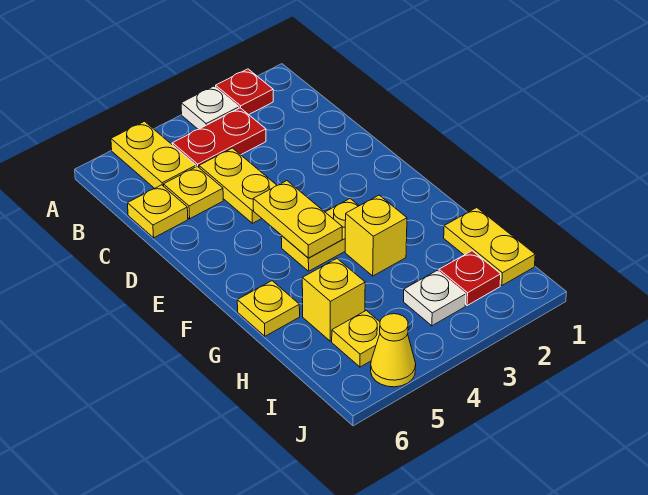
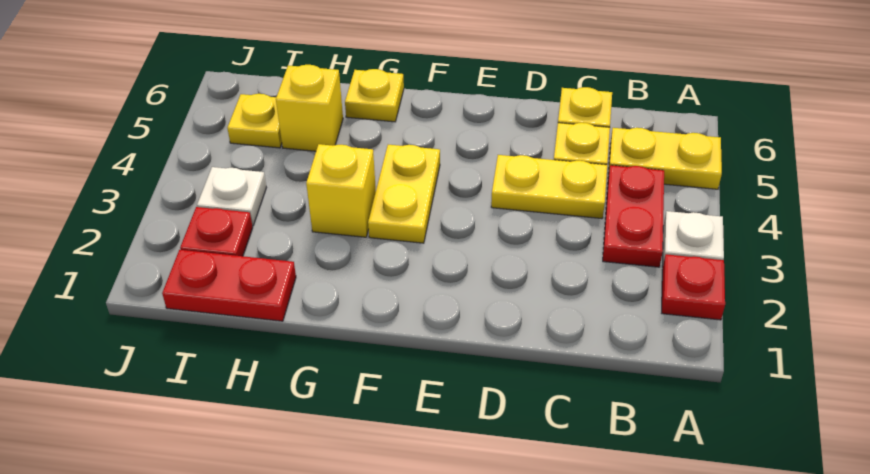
yellow plate E4:F4 level 2 -> none
yellow plate H1:I1 level 1 -> red plate H1:I1 level 1
yellow cone J5 level 1 -> none

